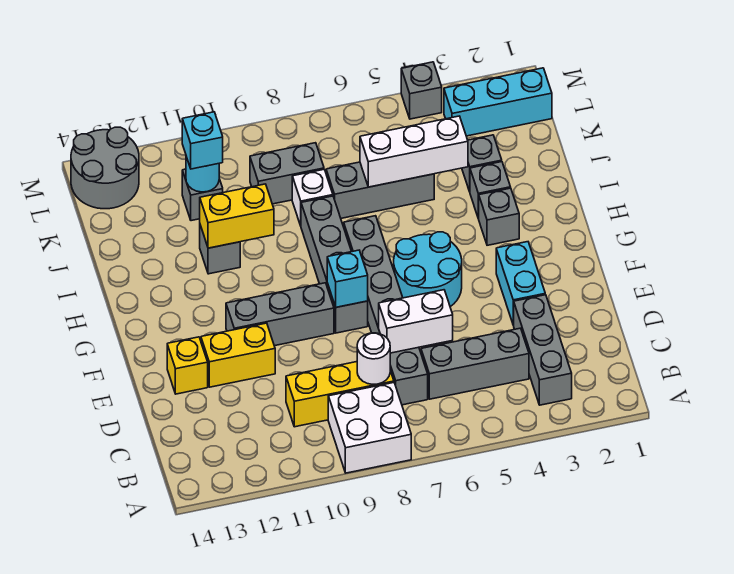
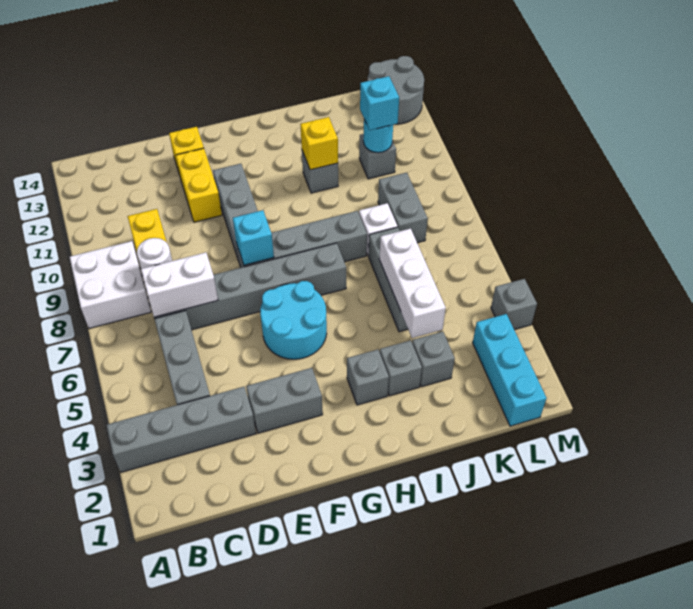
grey brick B3:D3 level 1 -> grey brick A3:D3 level 1
white brick D6:D7 level 2 -> white brick C7:D7 level 2
cyan brick E3:F3 level 1 -> grey brick E3:F3 level 1
yellow brick I10:I11 level 2 -> yellow brick I11 level 2

